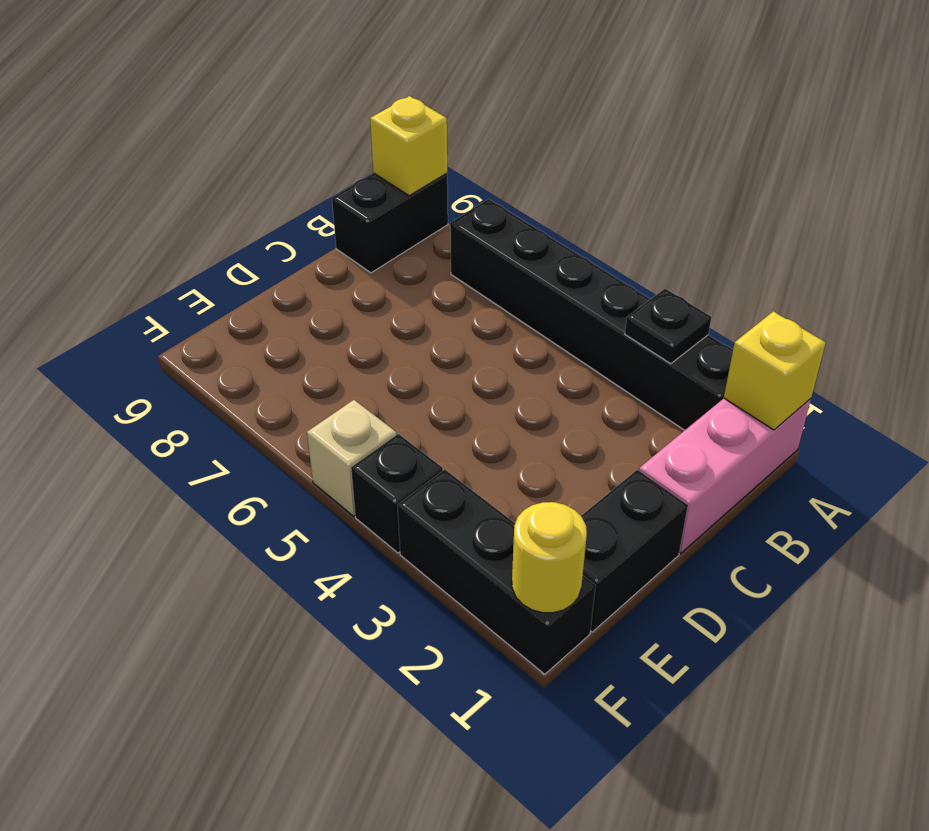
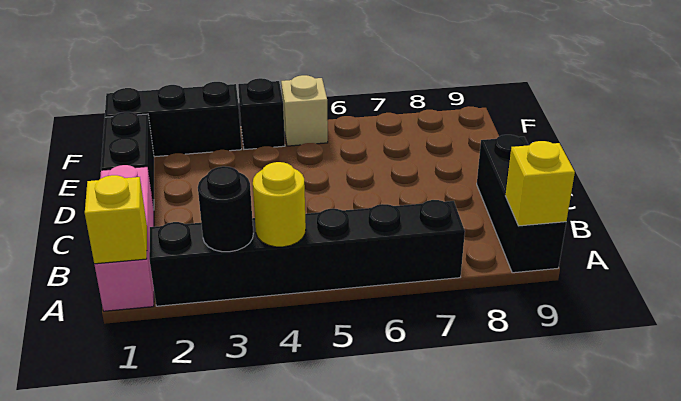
black plate A3 level 2 -> black round brick A3 level 2
black brick A9:B9 level 1 -> black brick A9:C9 level 1
yellow round brick F1 level 2 -> yellow round brick A4 level 2

